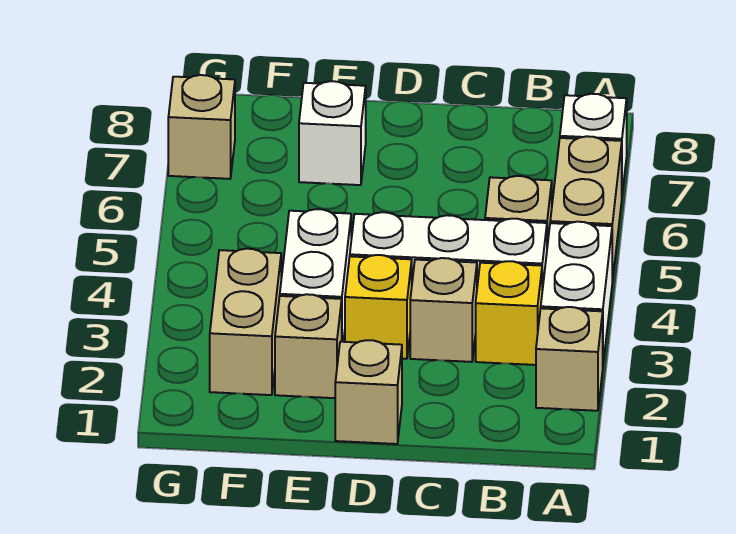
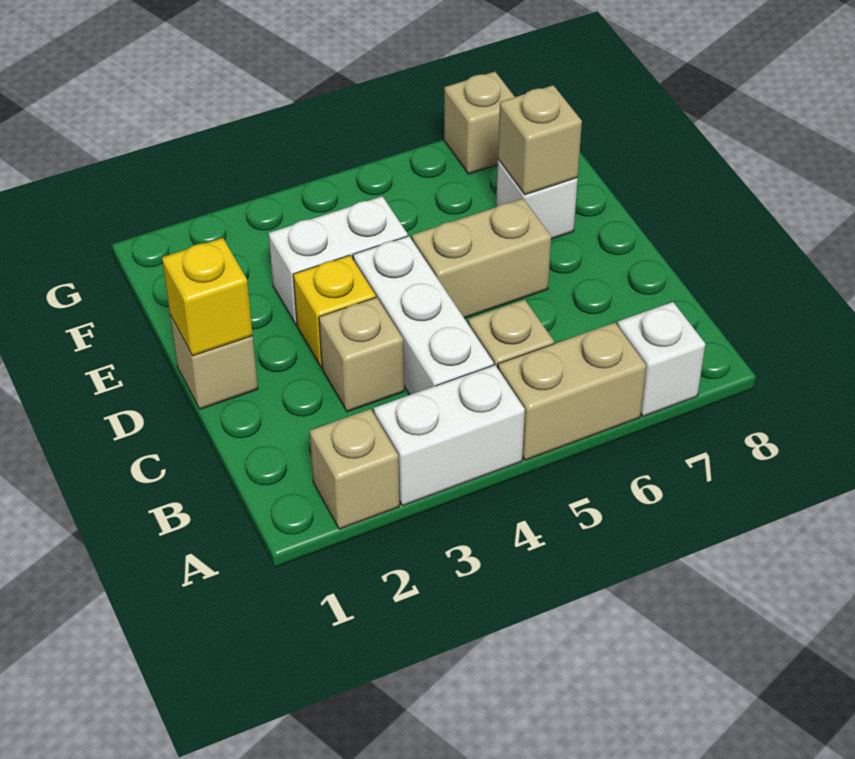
yellow brick B3 level 1 -> yellow brick D1 level 2
tan brick E2 level 1 -> tan brick E7 level 2
tan brick F2:F3 level 1 -> tan brick D5:D6 level 1

